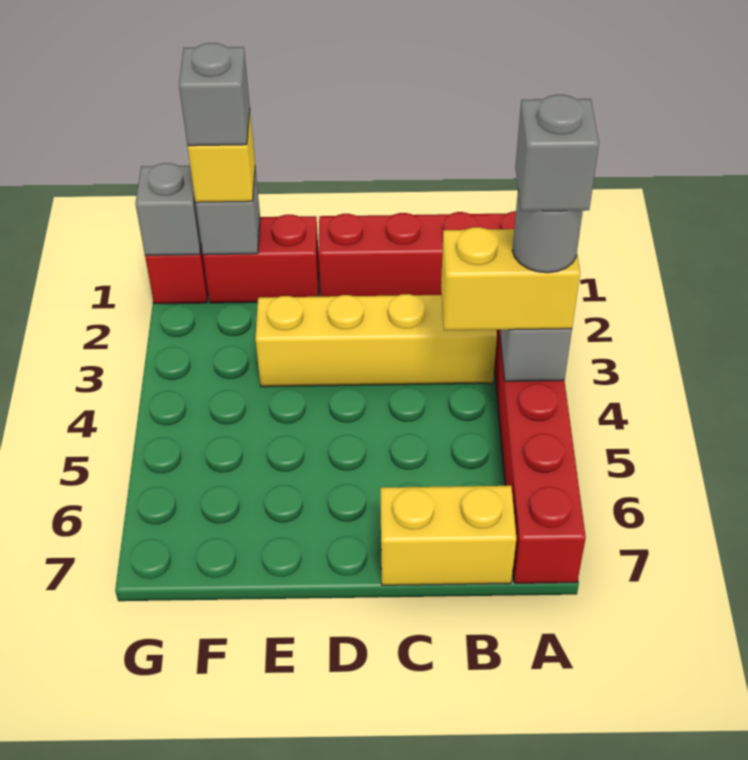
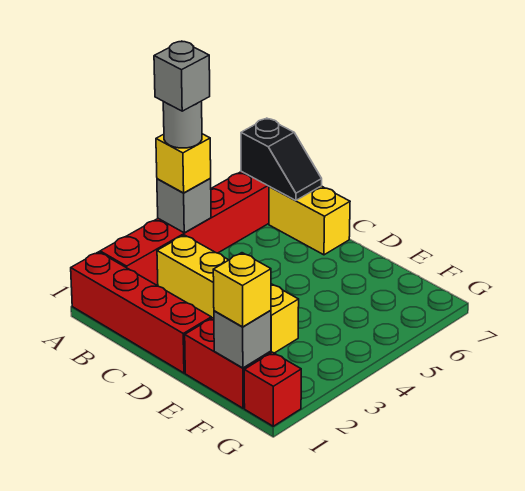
yellow brick A4:B4 level 3 -> yellow brick A4 level 3
none -> black slope A7:B7 level 2 top A
grey brick F1 level 4 -> none
grey brick G1 level 2 -> none

